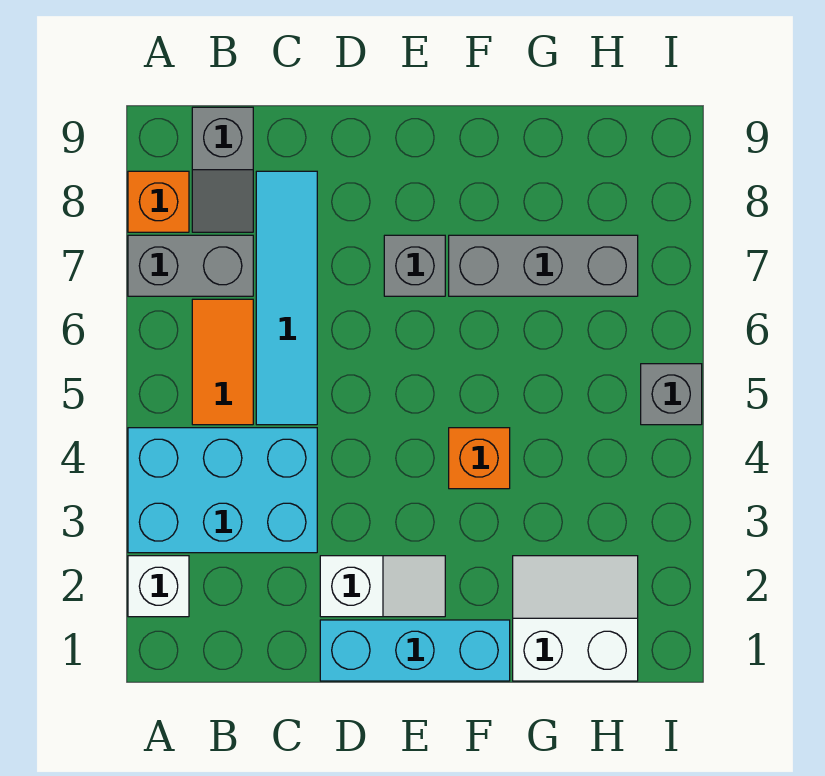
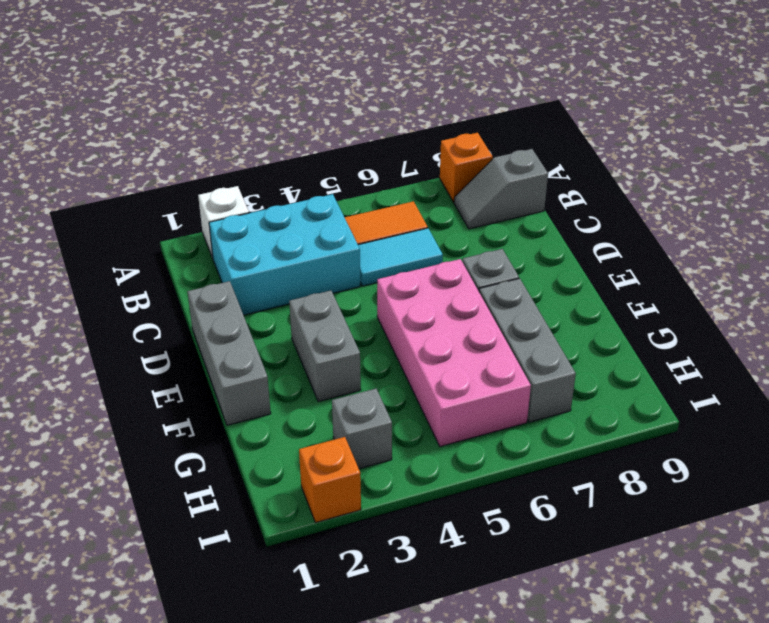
cyan brick A3:C4 level 1 -> cyan brick B2:C4 level 1
grey brick A7:B7 level 1 -> grey brick E3:F3 level 1
cyan tile C5:C8 level 1 -> cyan tile C5:C6 level 1
cyan brick D1:F1 level 1 -> grey brick D1:F1 level 1
white slope D2:E2 level 1 top D -> none
none -> pink brick E5:H6 level 1
orange brick F4 level 1 -> orange brick I2 level 1
white slope G1:H2 level 1 top 1 -> none
grey brick I5 level 1 -> grey brick H3 level 1

